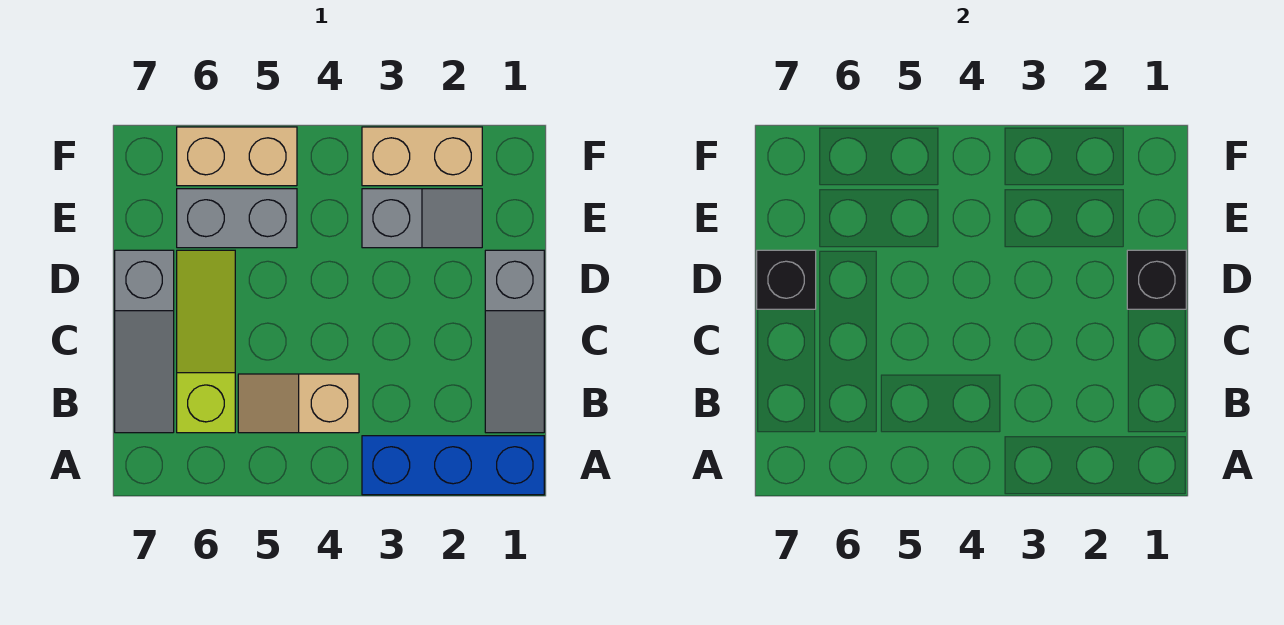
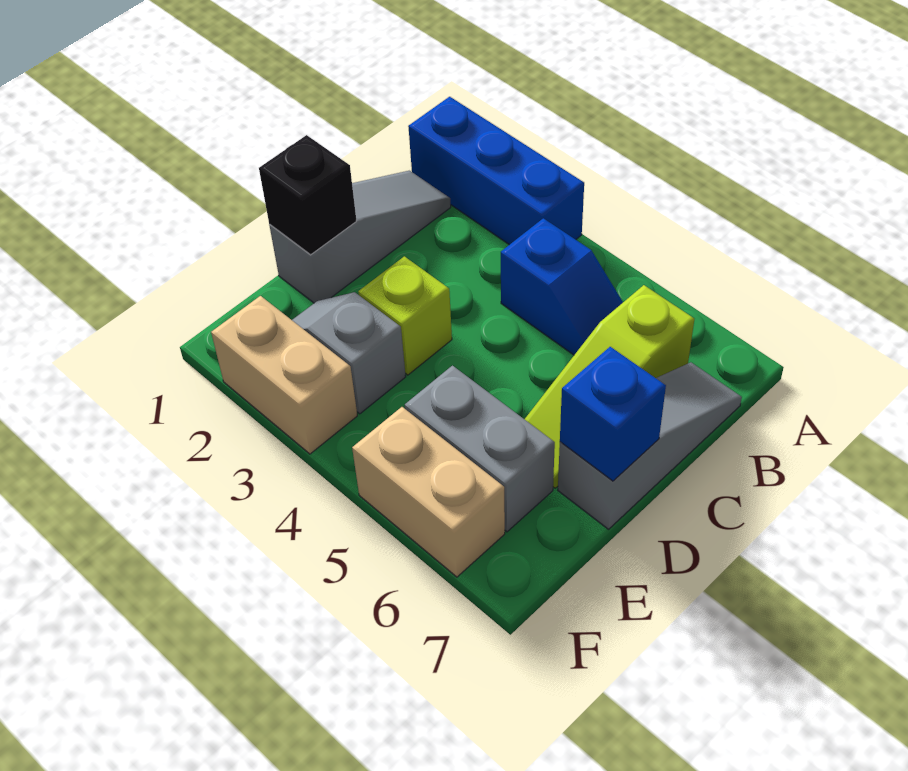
tan slope B4:B5 level 1 top 4 -> blue slope B4:B5 level 1 top 4
none -> lime brick D3 level 1
black brick D7 level 2 -> blue brick D7 level 2

